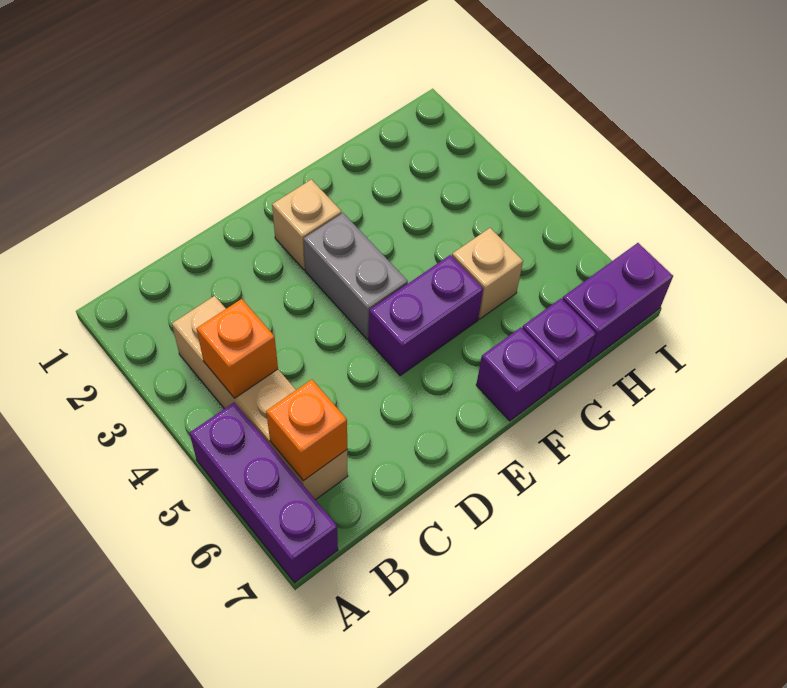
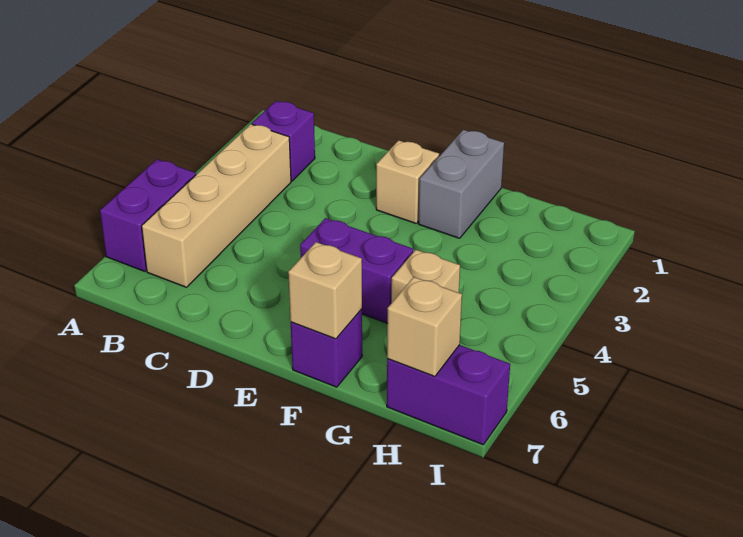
purple brick A5:A7 level 1 -> purple brick A5:A6 level 1
orange brick B4 level 2 -> none
orange brick B6 level 2 -> none
grey brick E3:E4 level 1 -> grey brick F1:F2 level 1
none -> tan brick F7 level 2
purple brick G7 level 1 -> purple brick B2 level 1
none -> tan brick H7 level 2

